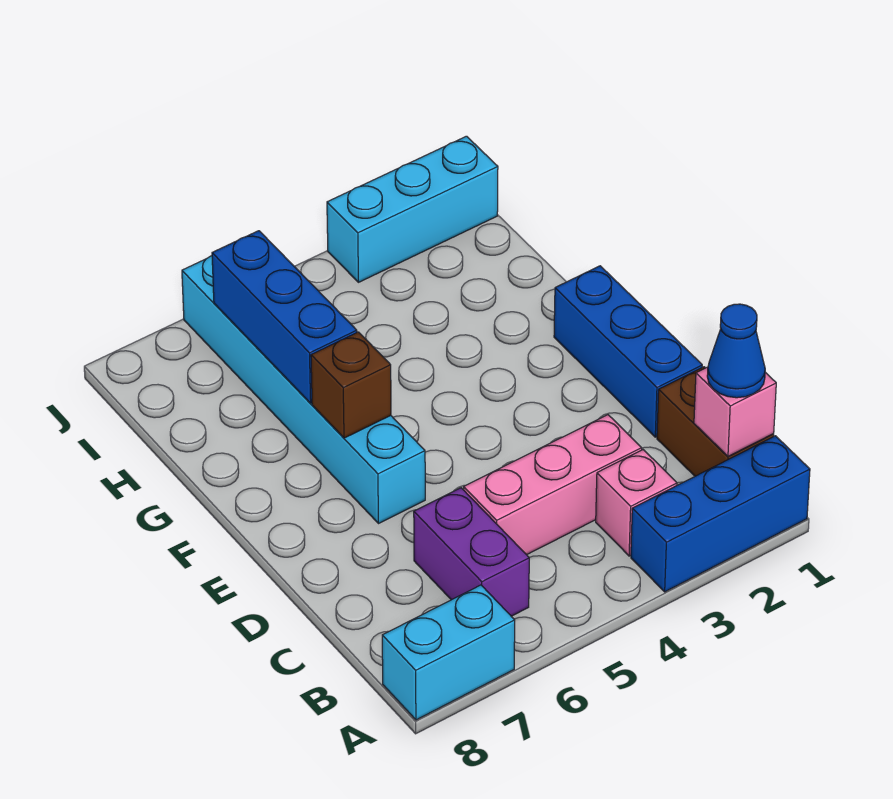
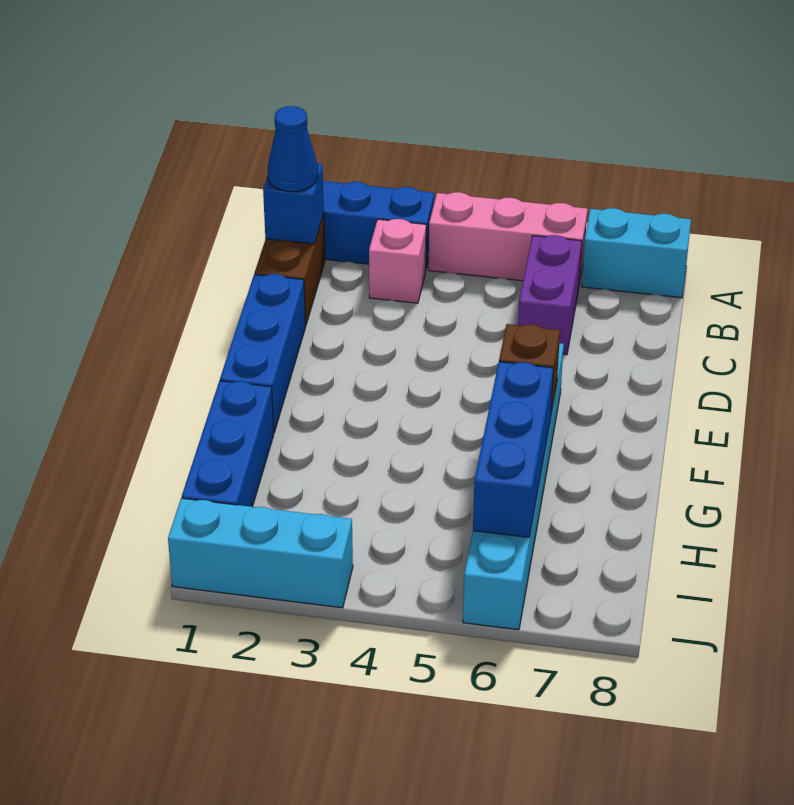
pink brick B1 level 2 -> blue brick B1 level 2
pink brick C3:C5 level 1 -> pink brick A4:A6 level 1
none -> blue brick G1:I1 level 1

